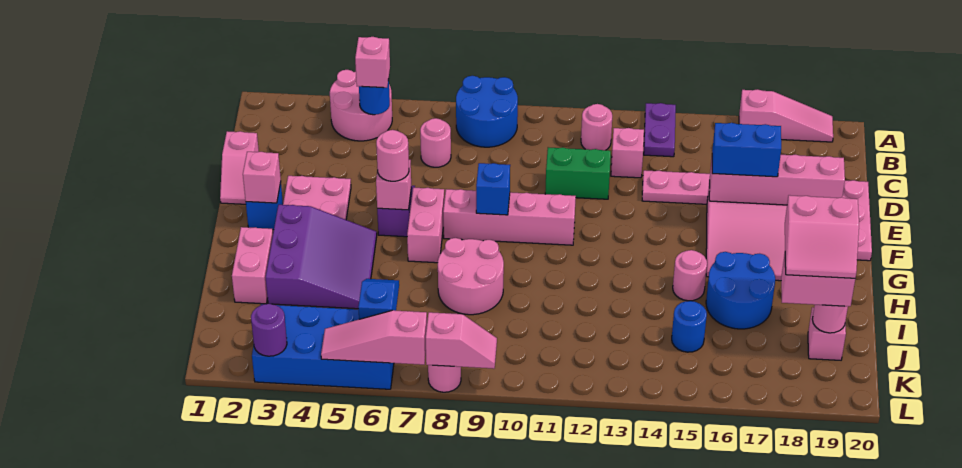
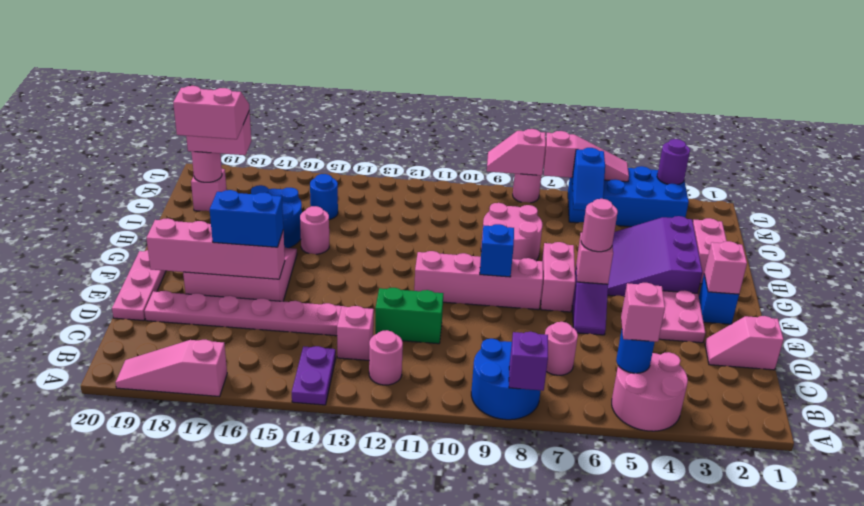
none -> purple brick A8 level 2
pink slope D1:E1 level 1 top D -> pink slope D1:D2 level 1 top 1

